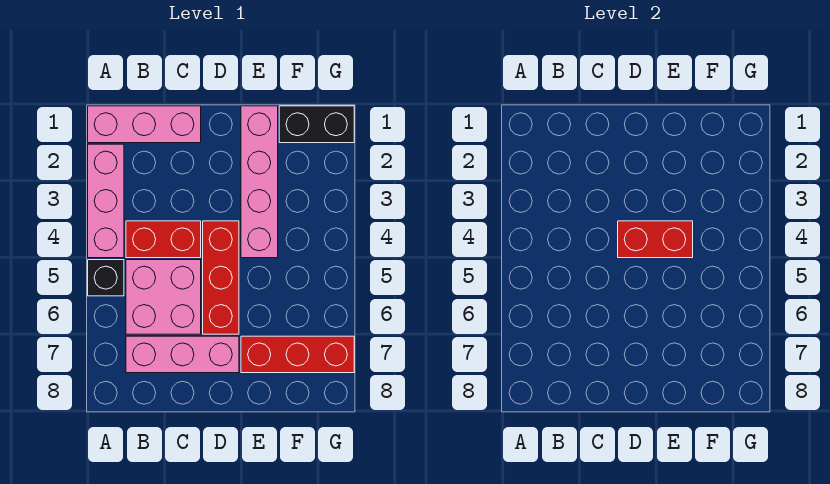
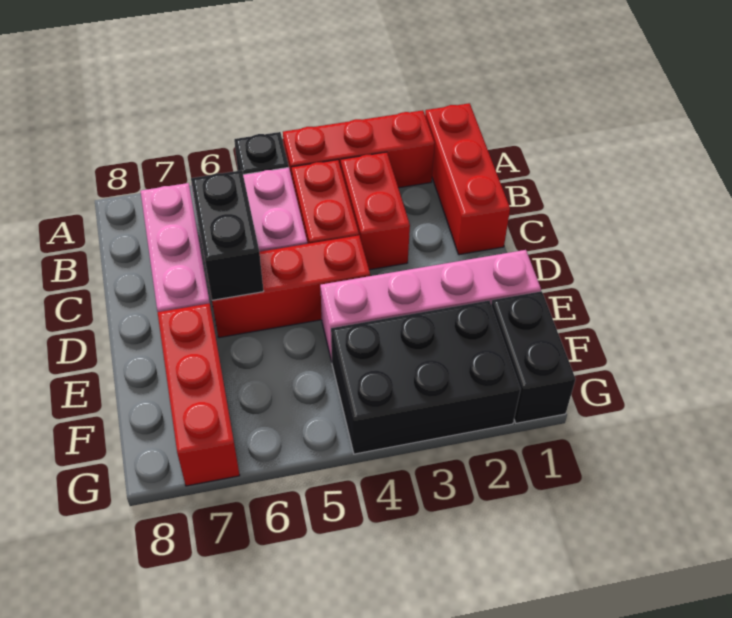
pink brick A1:C1 level 1 -> red brick A1:C1 level 1
pink brick A2:A4 level 1 -> red brick A2:A4 level 1
none -> black brick C6:D6 level 2
red brick D4:E4 level 2 -> red brick B3:C3 level 1
none -> black brick F2:G4 level 1

